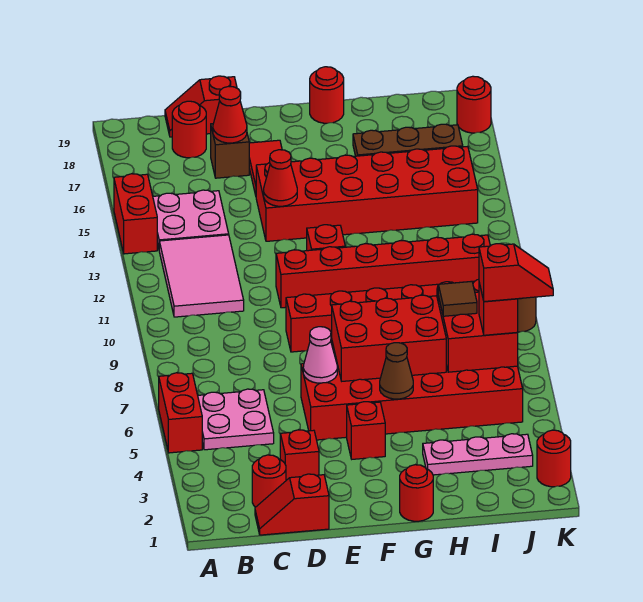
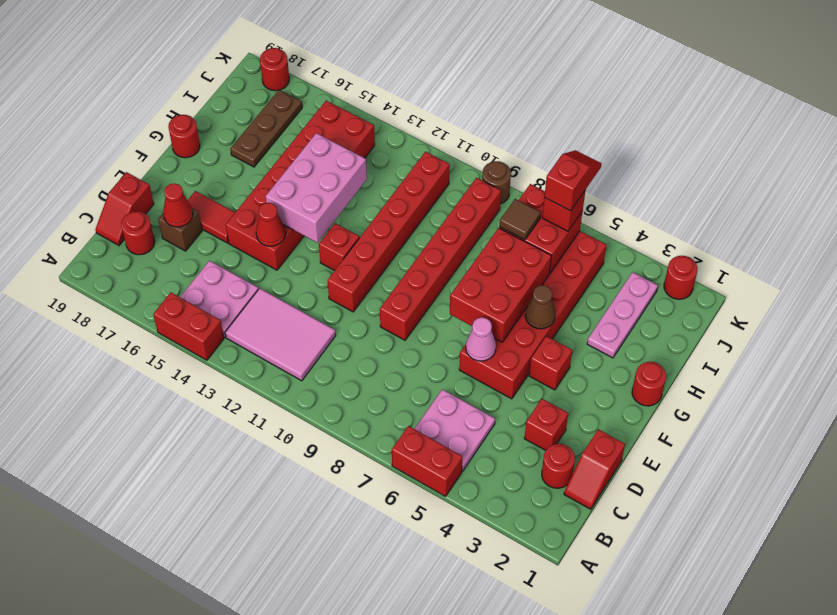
none -> pink brick F13:H14 level 2

